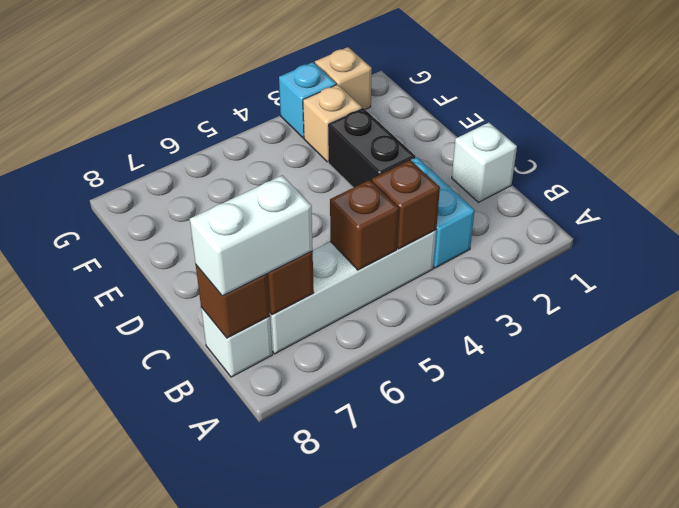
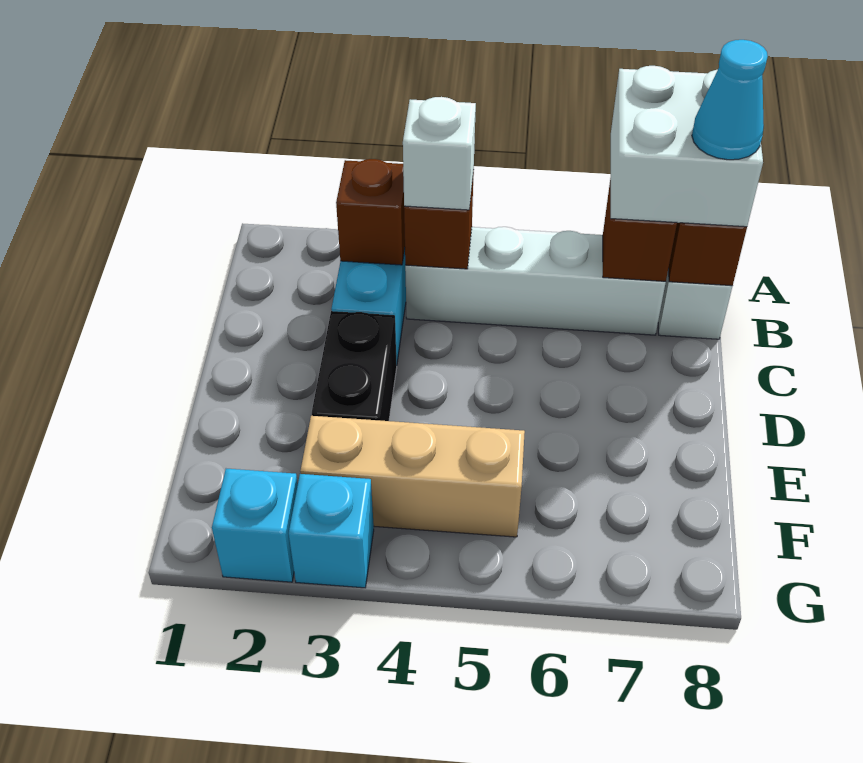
brown brick B5 level 2 -> brown brick B3 level 2
white brick B7:B8 level 3 -> white brick A7:B8 level 3
none -> cyan cone B8 level 4
white brick C1 level 1 -> white brick B4 level 3
tan brick F3 level 1 -> tan brick F3:F5 level 1
tan brick G2 level 1 -> cyan brick G2 level 1

